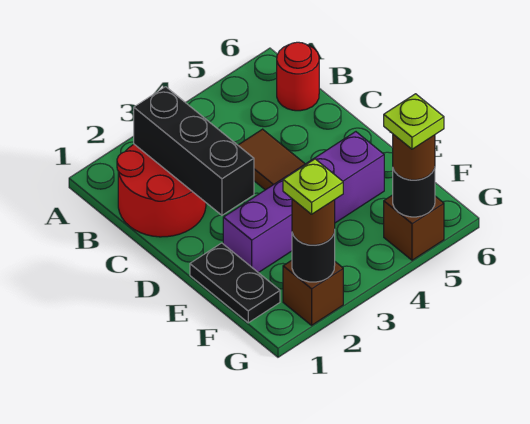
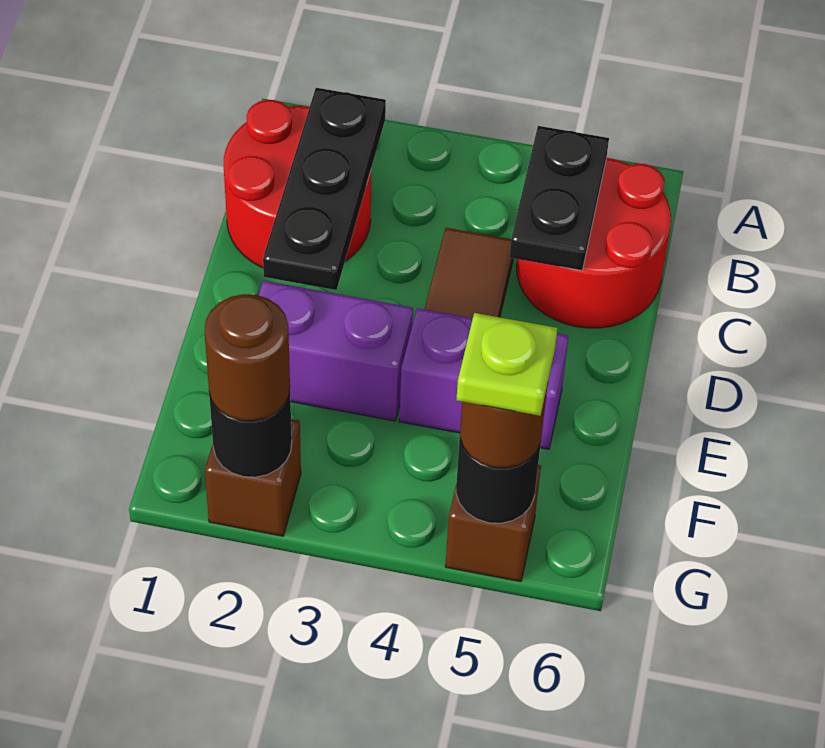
black brick B2:D2 level 2 -> black plate B2:D2 level 2
red round brick B6 level 1 -> red round brick B5:C6 level 1
black plate E1:F1 level 1 -> black plate B5:C5 level 2
lime plate G2 level 4 -> none

